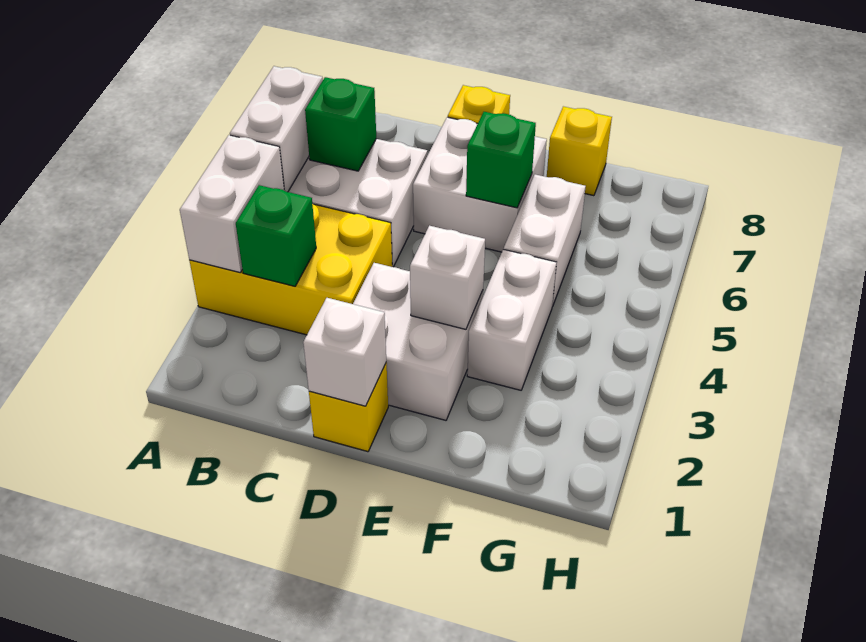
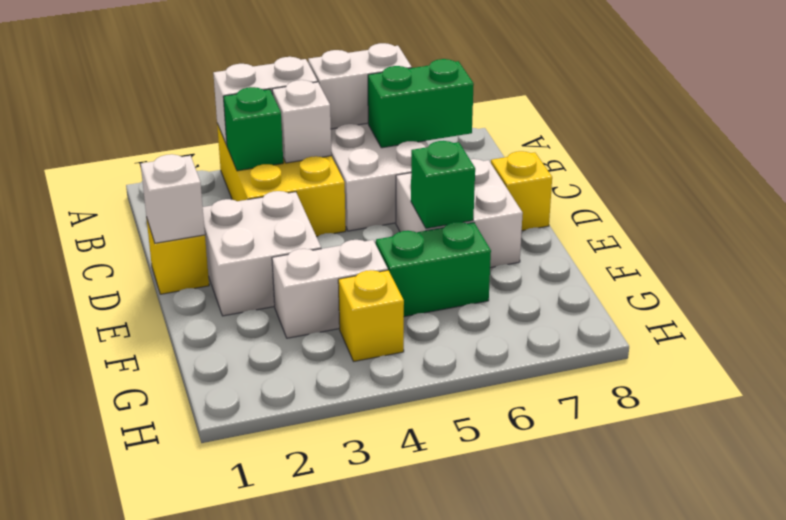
green brick B6 level 2 -> green brick B6:B7 level 2
white brick E3 level 2 -> white brick B4 level 2
white brick F5:F6 level 1 -> green brick F5:F6 level 1
yellow brick F8 level 1 -> yellow brick G4 level 1

